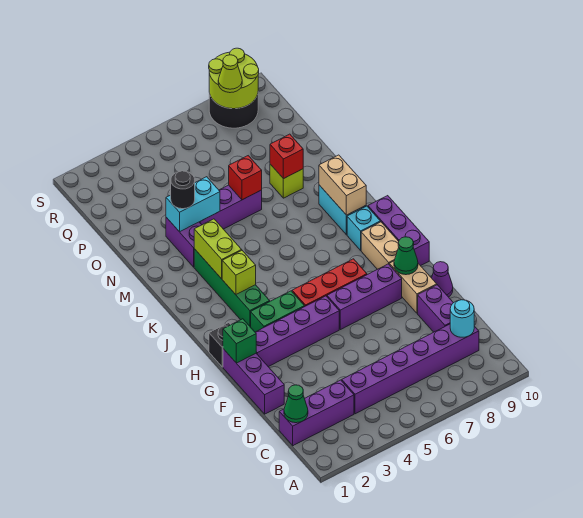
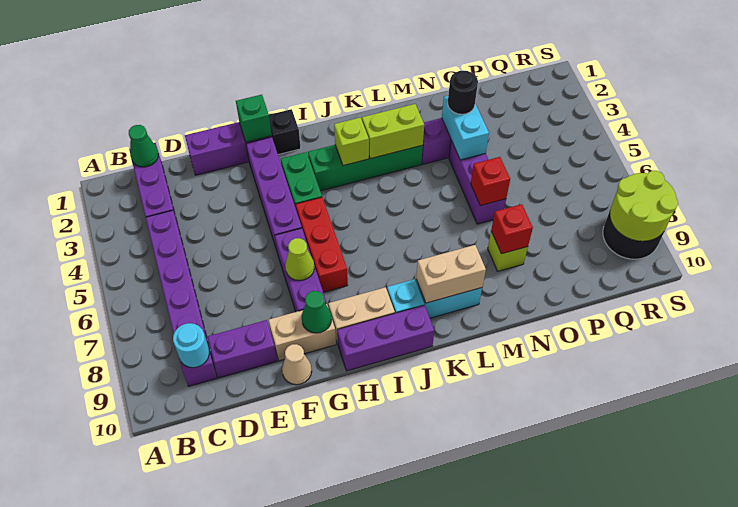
purple cone F10 level 1 -> tan cone F10 level 1
lime cone R8 level 3 -> lime cone G7 level 2

